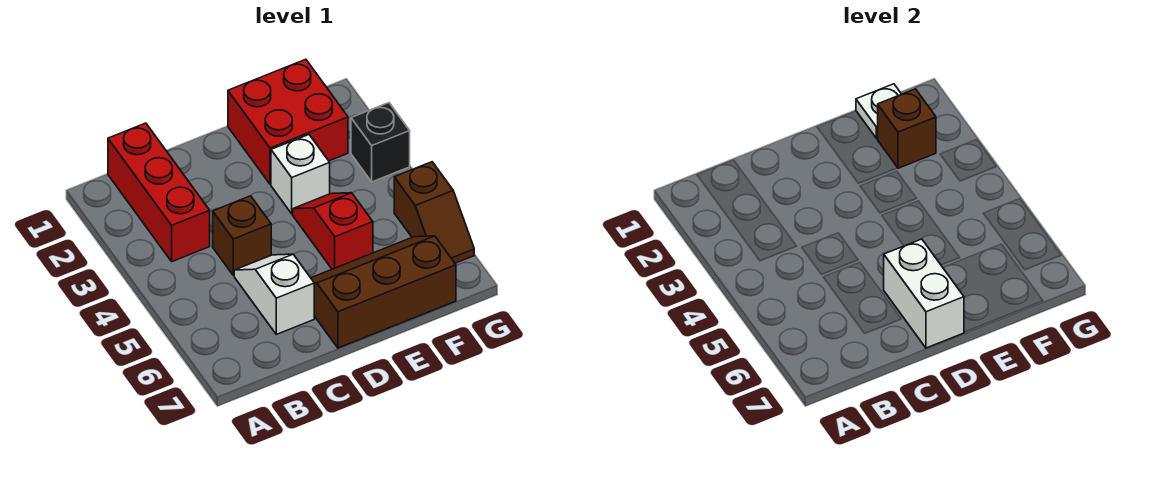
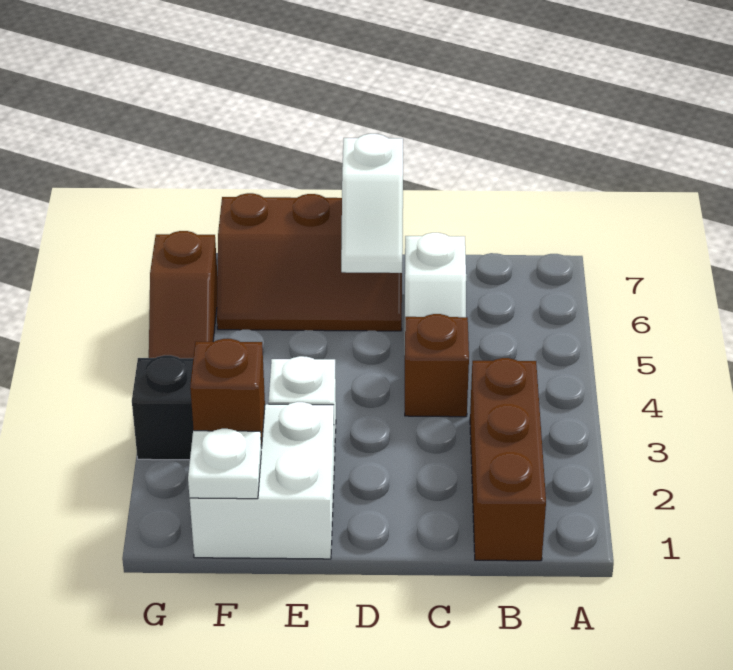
red brick B1:B3 level 1 -> brown brick B1:B3 level 1
white brick D6:D7 level 2 -> white slope D6:D7 level 2 top 7
red brick E1:F2 level 1 -> white brick E1:F2 level 1
red slope E4:E5 level 1 top 5 -> none
brown slope G5:G6 level 1 top 5 -> brown slope G5:G6 level 1 top 6

